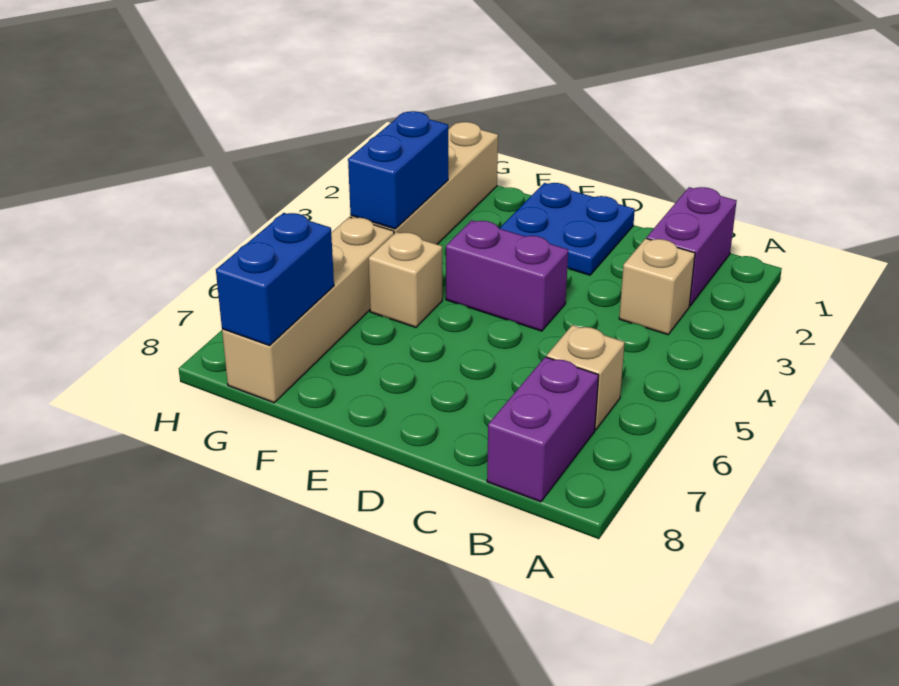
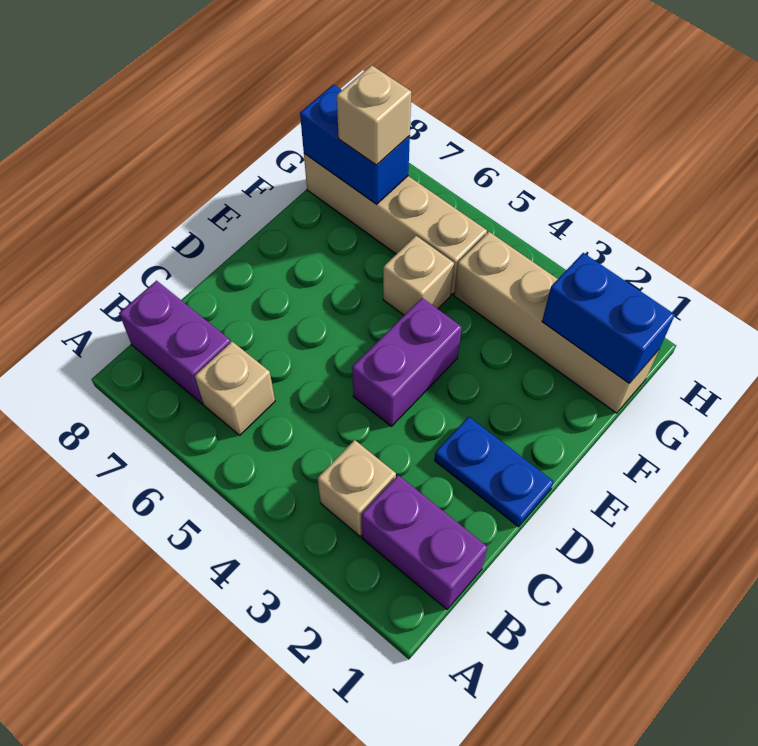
blue plate D1:E2 level 1 -> blue plate D1:D2 level 1
blue brick G3:G4 level 2 -> blue brick G1:G2 level 2
none -> tan brick G7 level 3

